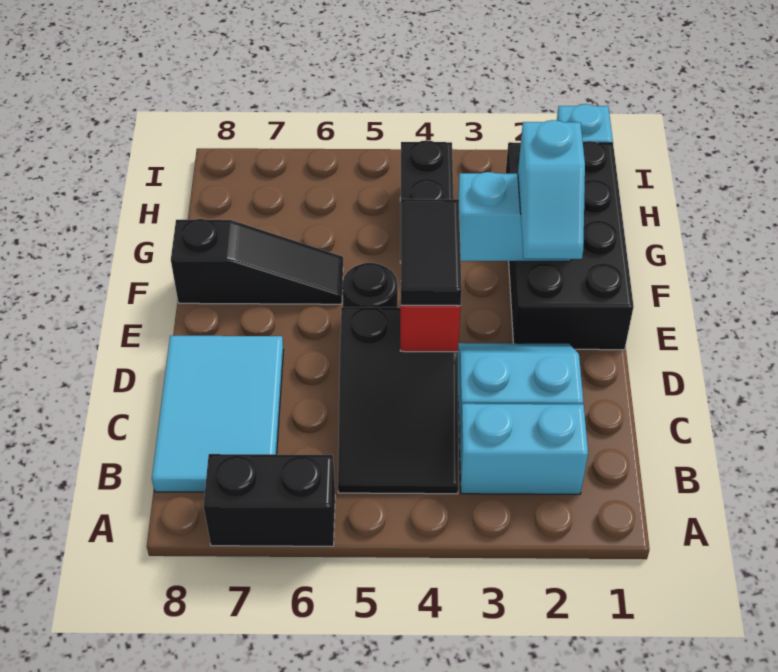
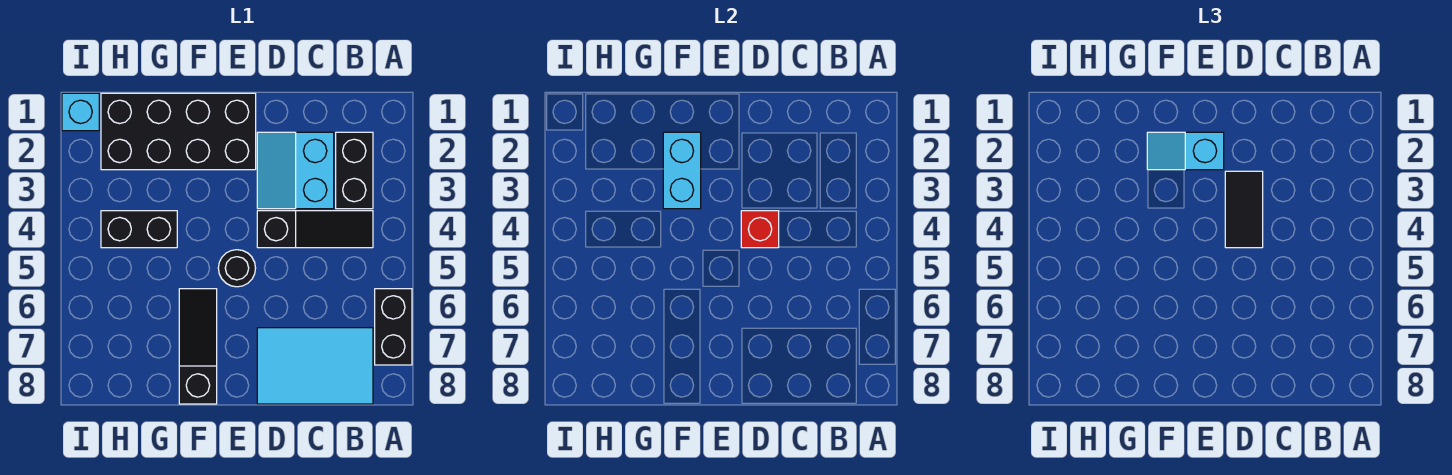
cyan brick B2:B3 level 1 -> black brick B2:B3 level 1
black slope B4:D5 level 1 top D -> black slope B4:D4 level 1 top D
black tile D4:E4 level 3 -> black tile D3:D4 level 3
cyan slope E2:F2 level 3 top F -> cyan slope E2:F2 level 3 top E

